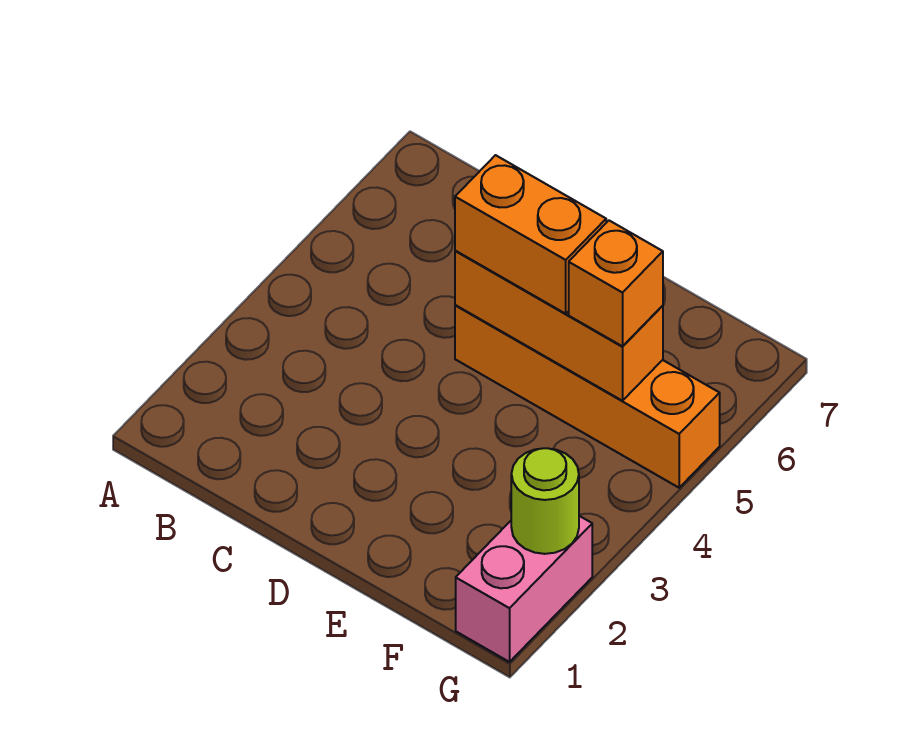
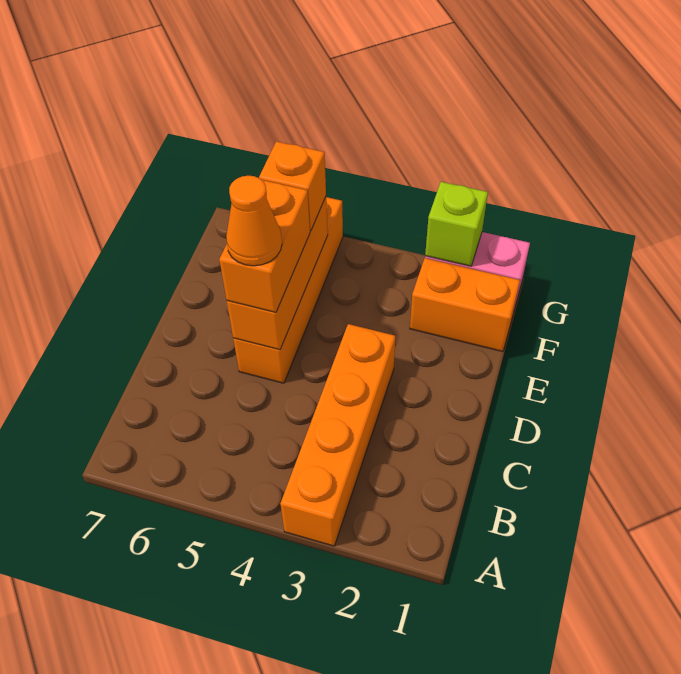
none -> orange brick A3:D3 level 1
none -> orange cone D5 level 4
none -> orange brick F1:F2 level 1
lime round brick G2 level 2 -> lime brick G2 level 2

